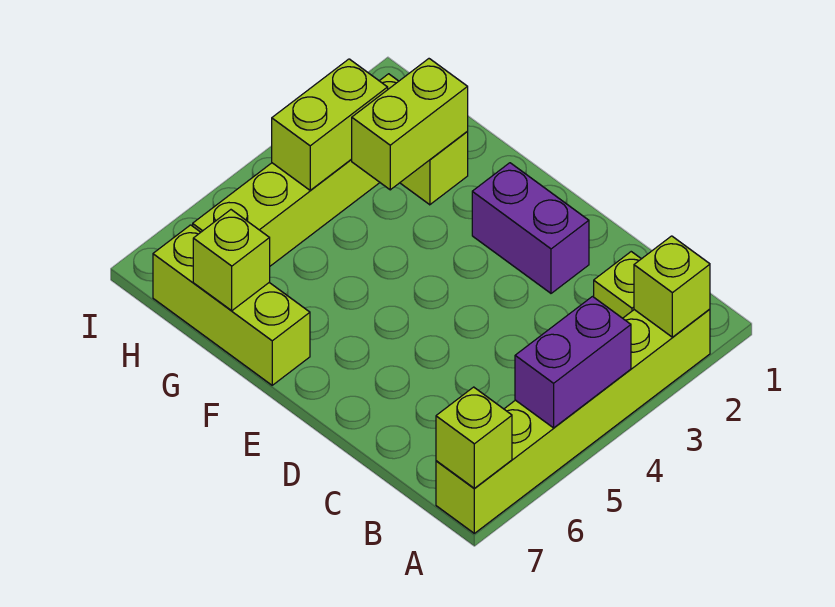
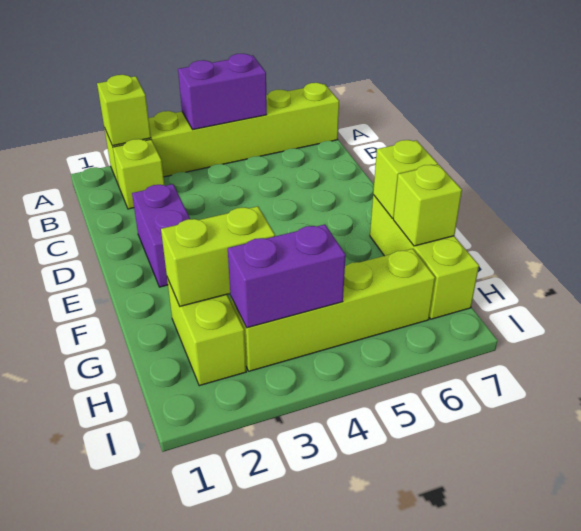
lime brick A7 level 2 -> lime brick F7 level 2
lime brick H3:H4 level 2 -> purple brick H3:H4 level 2

